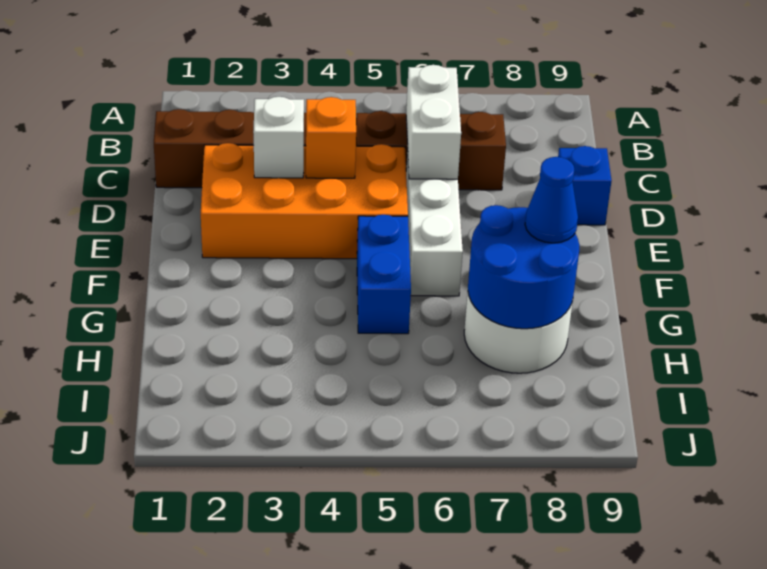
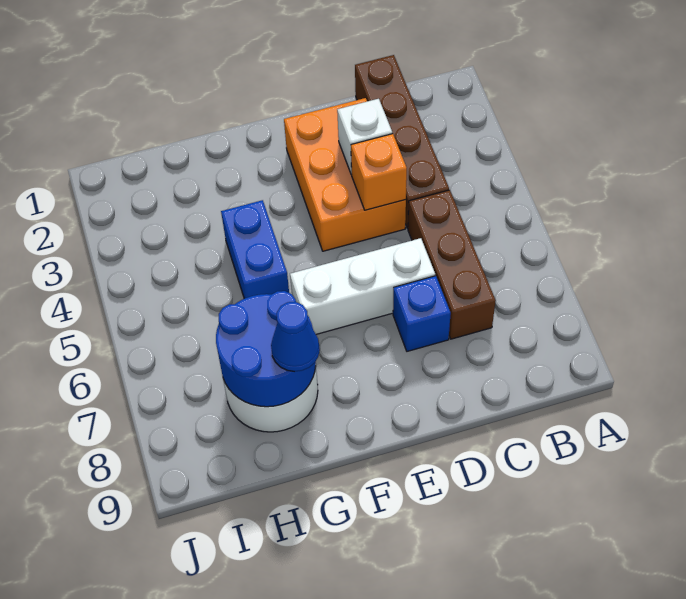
white brick C6:D6 level 2 -> none
orange brick D2:E5 level 1 -> orange brick D2:E4 level 1
blue brick D9 level 1 -> blue brick D7 level 1
blue brick F5:G5 level 1 -> blue brick G4:G5 level 1

